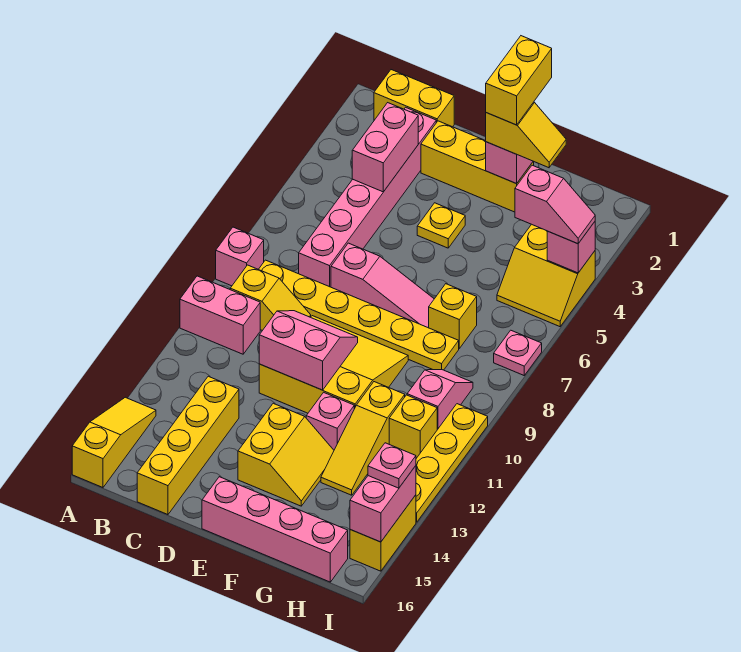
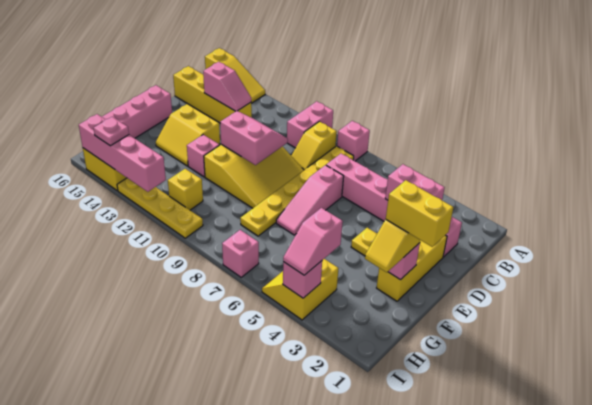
yellow brick B1:C1 level 1 -> none
pink slope D10:E11 level 2 top 11 -> pink slope D10:E11 level 2 top E
yellow brick G7 level 1 -> none
yellow slope G11:G13 level 1 top 11 -> none
pink slope H9:H10 level 1 top 10 -> pink slope C13:C14 level 2 top 14
pink plate I7 level 1 -> pink brick I7 level 1
pink brick I14:I15 level 2 -> pink brick I12:I15 level 2

